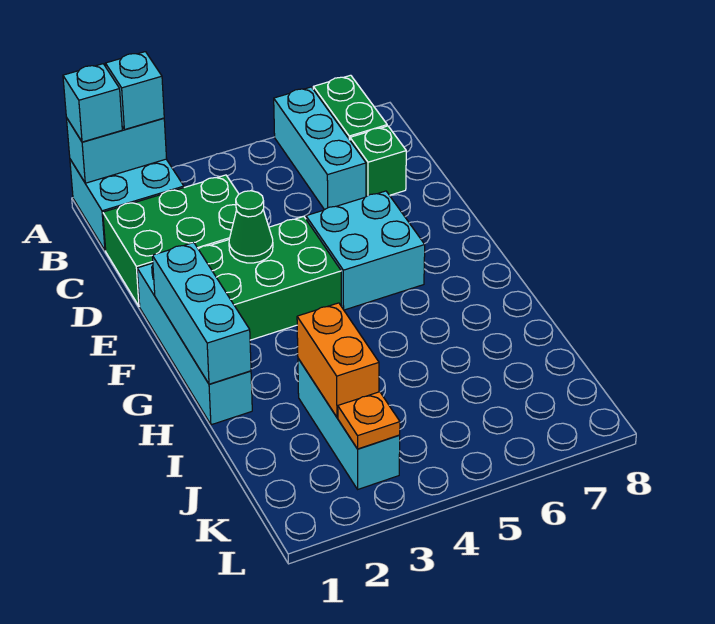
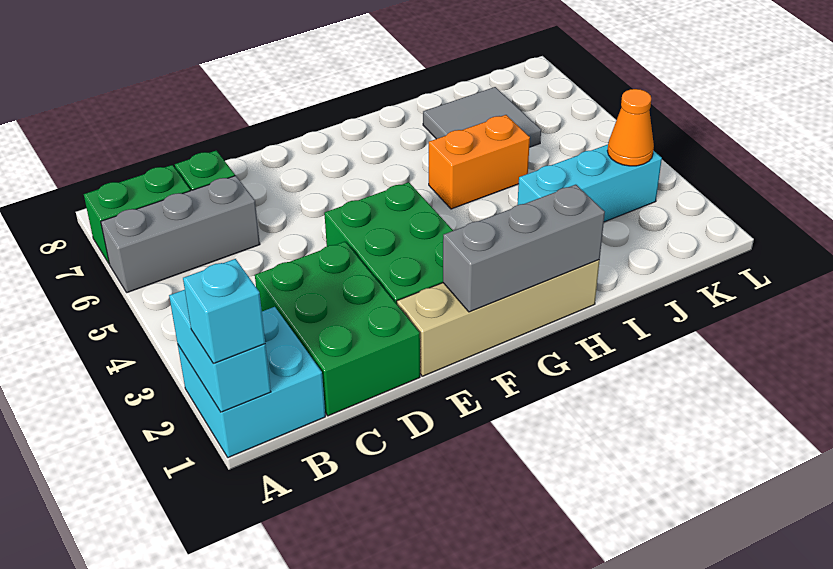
cyan brick A2 level 3 -> none
cyan brick A6:C6 level 1 -> grey brick A6:C6 level 1
cyan brick E1:H1 level 1 -> tan brick E1:H1 level 1
green cone E3 level 2 -> none
cyan brick E5:F6 level 1 -> none
cyan brick F1:H1 level 2 -> grey brick F1:H1 level 2
orange brick I3:J3 level 2 -> orange brick H5:I5 level 1
none -> grey tile I6:J7 level 1
orange plate K3 level 2 -> orange cone K3 level 2

